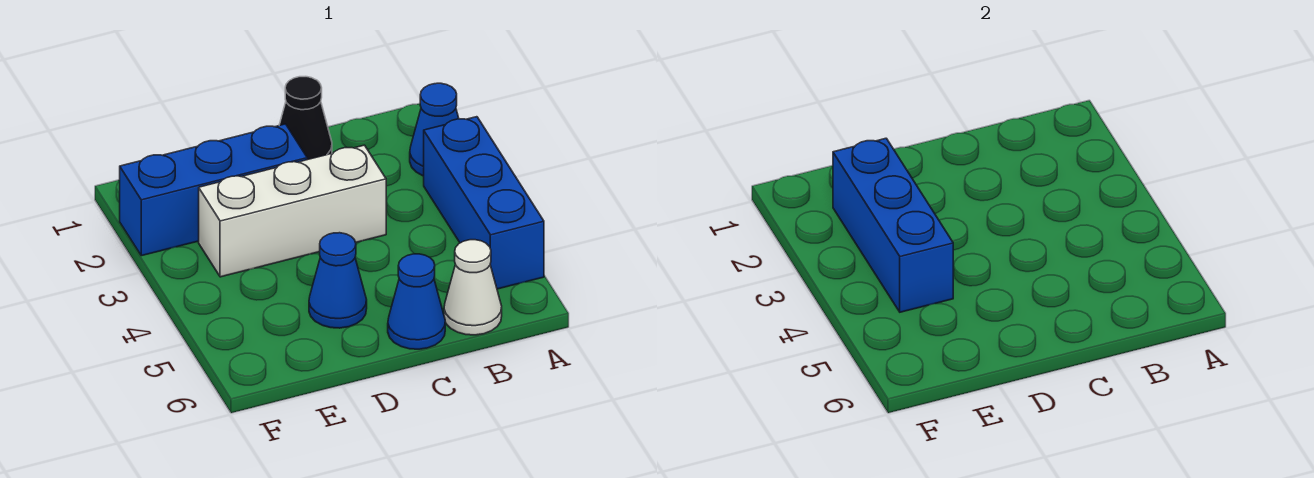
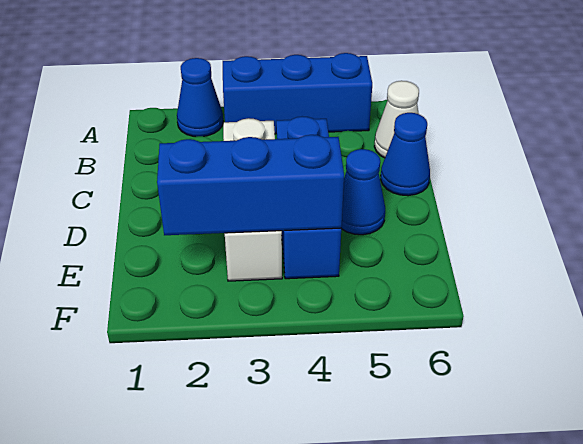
black cone C1 level 1 -> none
blue brick D2:F2 level 1 -> blue brick C4:E4 level 1

